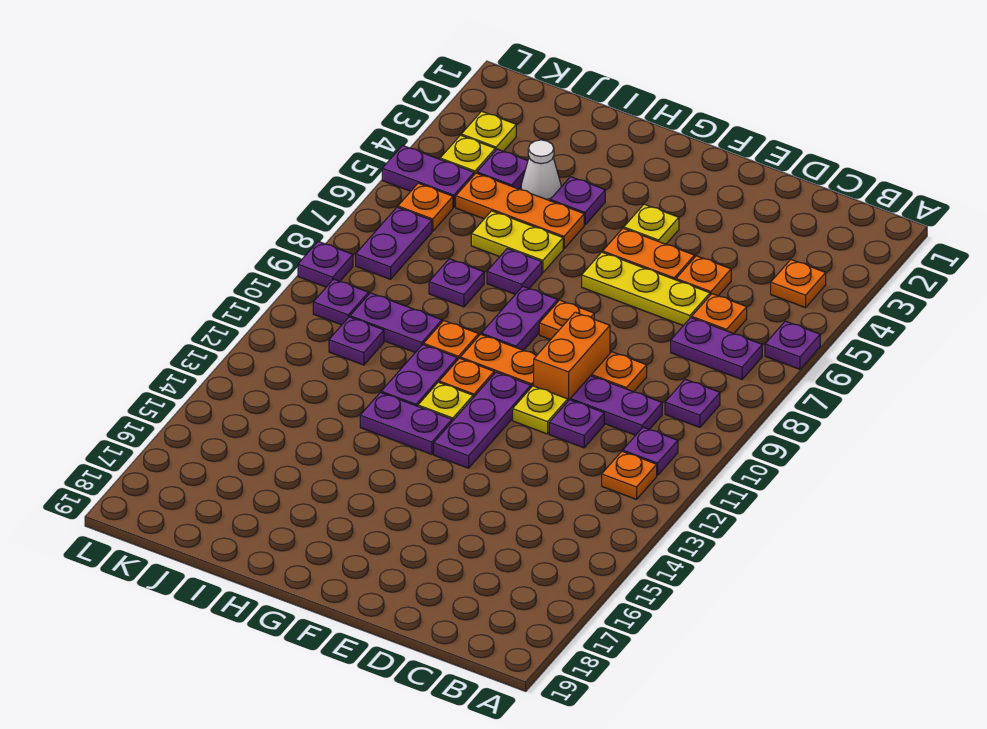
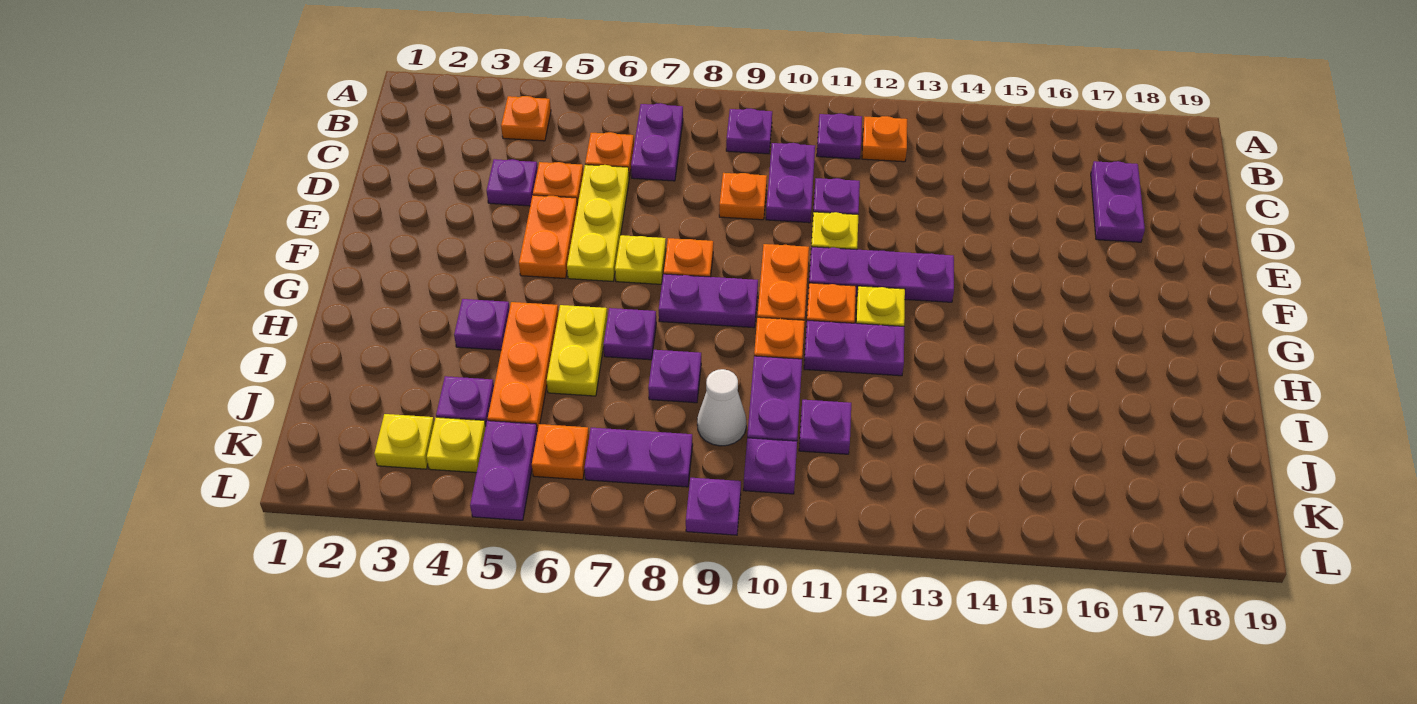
purple plate A6 level 1 -> purple plate D4 level 1
orange brick E9:E10 level 1 -> none
yellow plate F4 level 1 -> yellow plate F7 level 1
purple plate G13:H13 level 1 -> purple plate C17:D17 level 1
white cone I4 level 1 -> white cone J9 level 1

